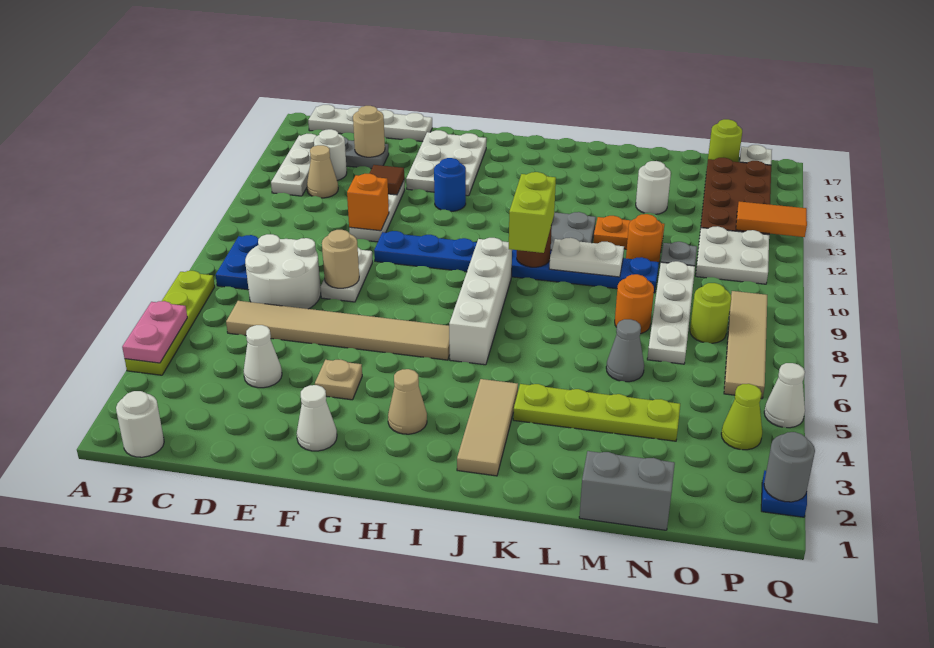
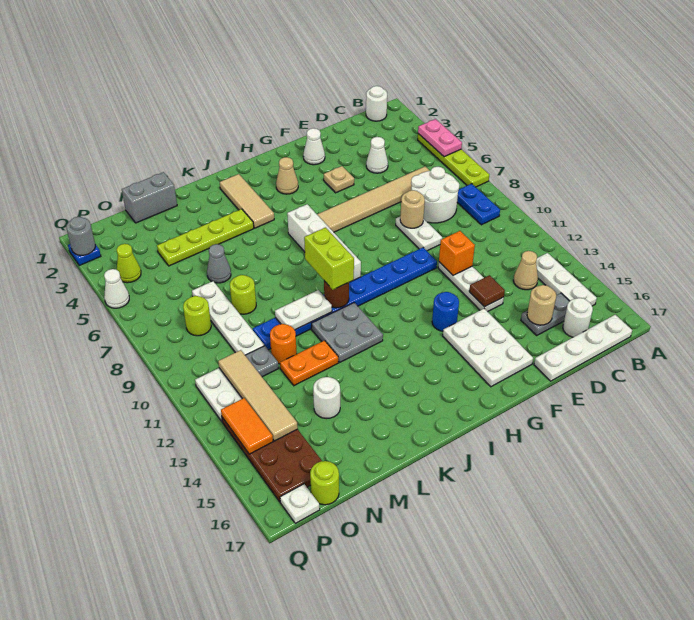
white round brick C14 level 1 -> white round brick C16 level 1
orange round brick M8 level 1 -> lime round brick M8 level 1
tan tile P6:P9 level 1 -> tan tile O11:O14 level 2
orange tile P13:Q13 level 2 -> orange tile P13:P14 level 2

